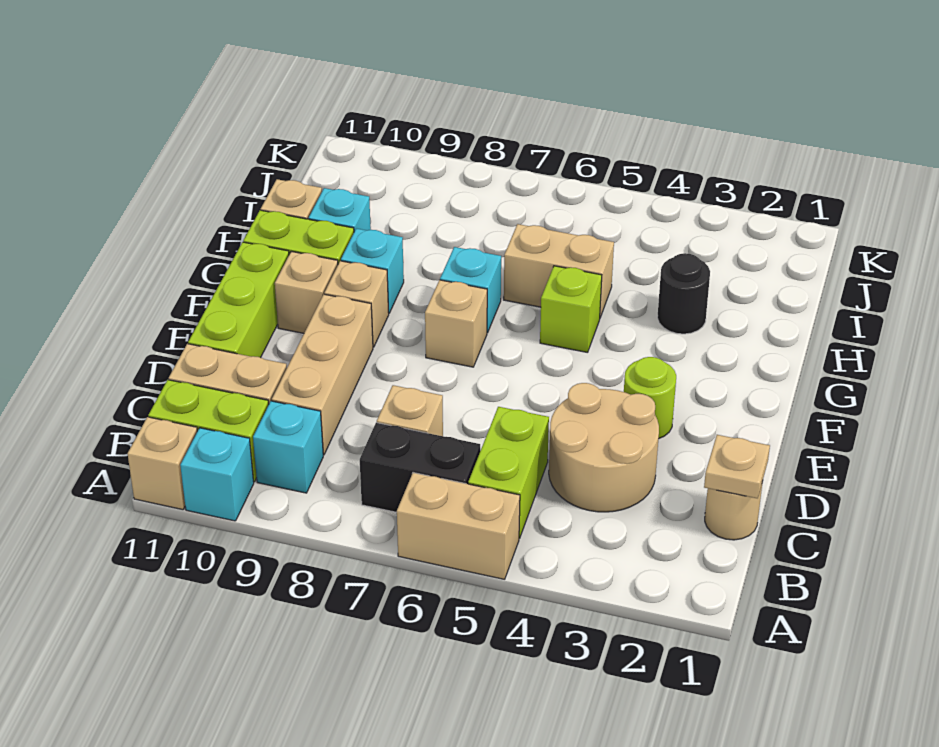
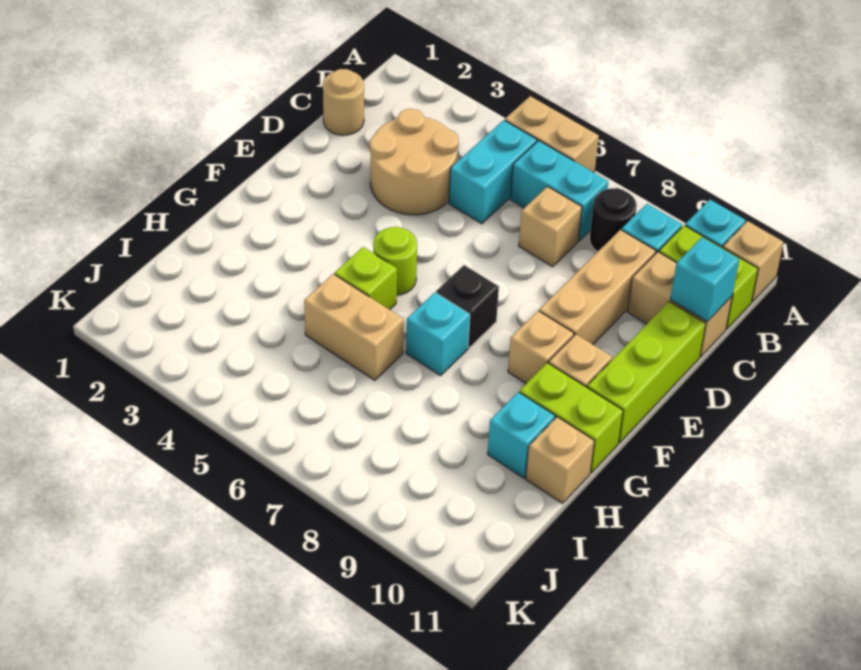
lime brick B5:C5 level 1 -> cyan brick B5:C5 level 1
black brick B6:B7 level 1 -> cyan brick B6:B7 level 1
tan plate C1 level 2 -> none
lime round brick E3 level 1 -> lime round brick F5 level 1
tan brick F7 level 1 -> black brick F7 level 1
cyan brick G9 level 1 -> cyan brick C11 level 2
black round brick H3 level 1 -> black round brick B8 level 1

